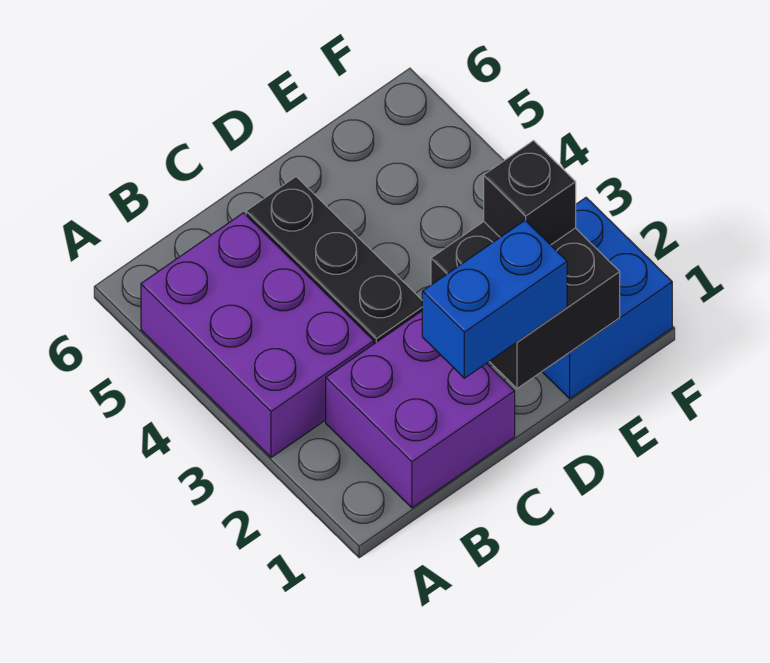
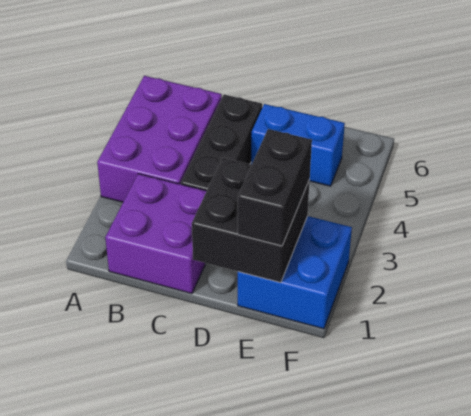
blue brick C1:D1 level 3 -> blue brick D5:E5 level 1
black brick E2 level 3 -> black brick E1:E2 level 3

